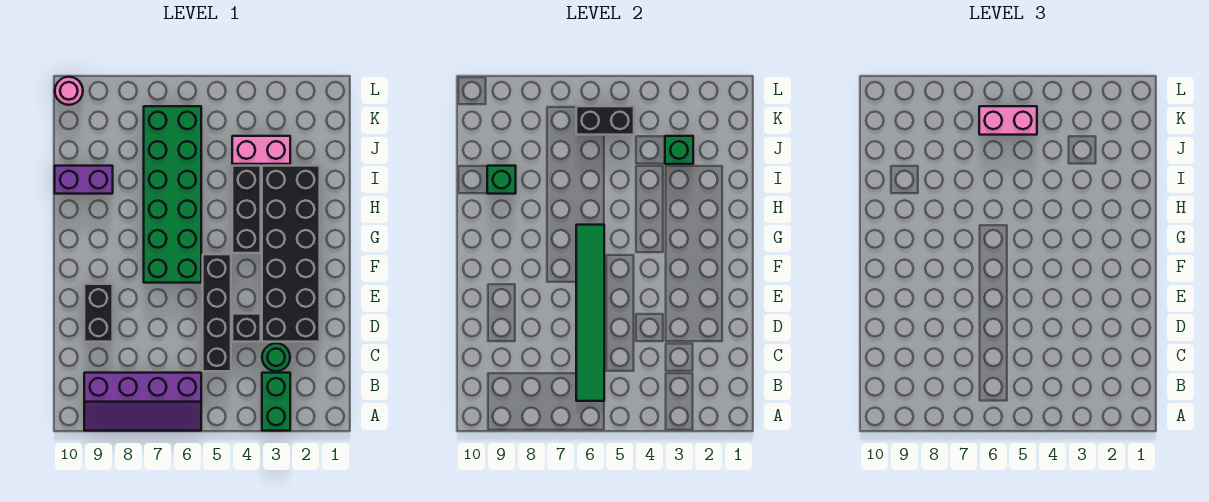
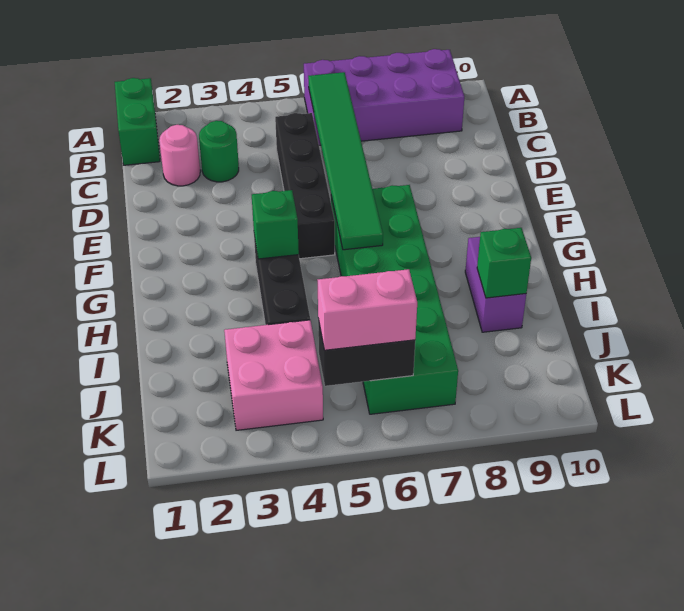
green brick A3:B3 level 1 -> green brick A1:B1 level 1
purple slope A6:B9 level 1 top B -> purple brick A6:B9 level 1
black brick D2:I3 level 1 -> none
black brick D4 level 1 -> none
black brick D9:E9 level 1 -> none
purple brick I9:I10 level 1 -> purple brick H9:I9 level 1
pink brick J3:J4 level 1 -> pink brick J3:K4 level 1
green brick J3 level 2 -> green brick G4 level 2
pink round brick L10 level 1 -> pink round brick C2 level 1

